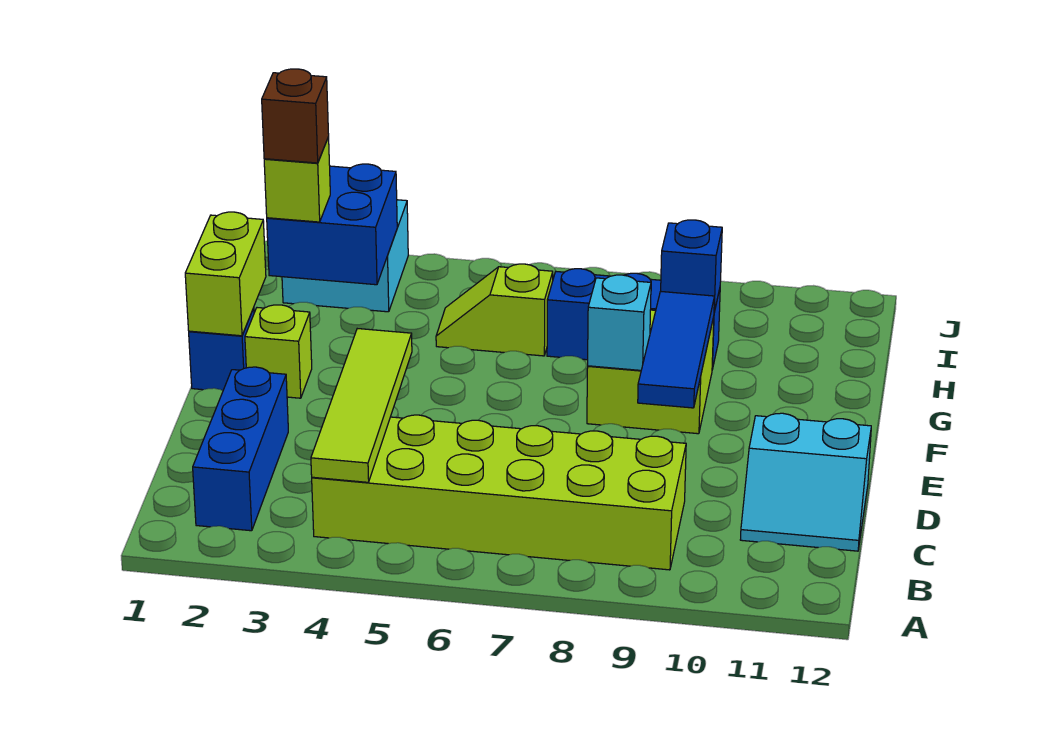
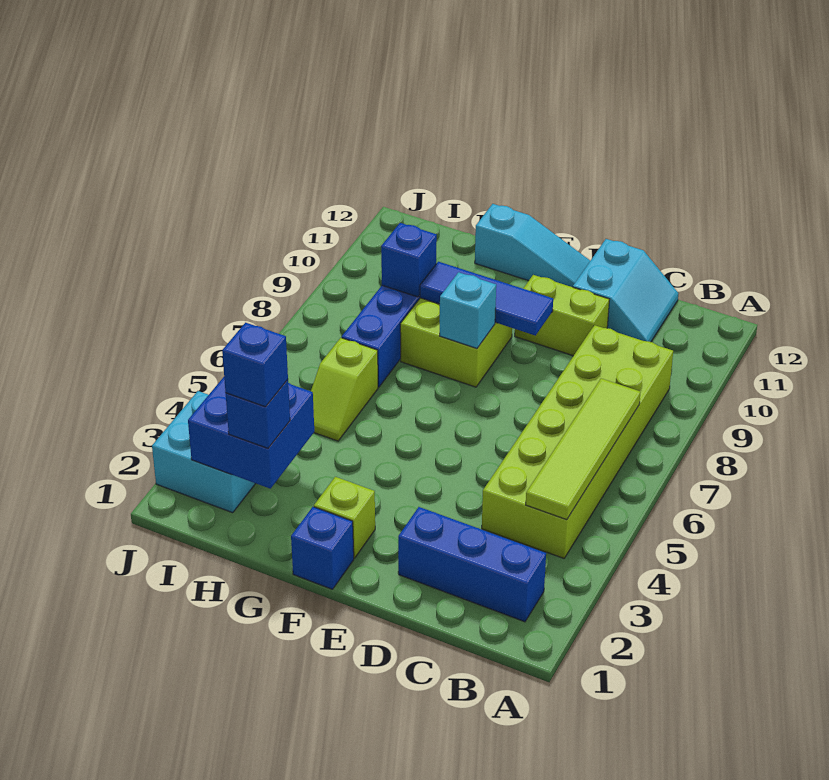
lime tile B4:E4 level 2 -> lime tile B4:B7 level 2
none -> cyan slope E12:G12 level 1 top G
lime brick F1:G1 level 2 -> lime brick D10:E10 level 1
lime brick H2 level 3 -> blue brick H2 level 3
brown brick H2 level 4 -> blue brick H2 level 4

